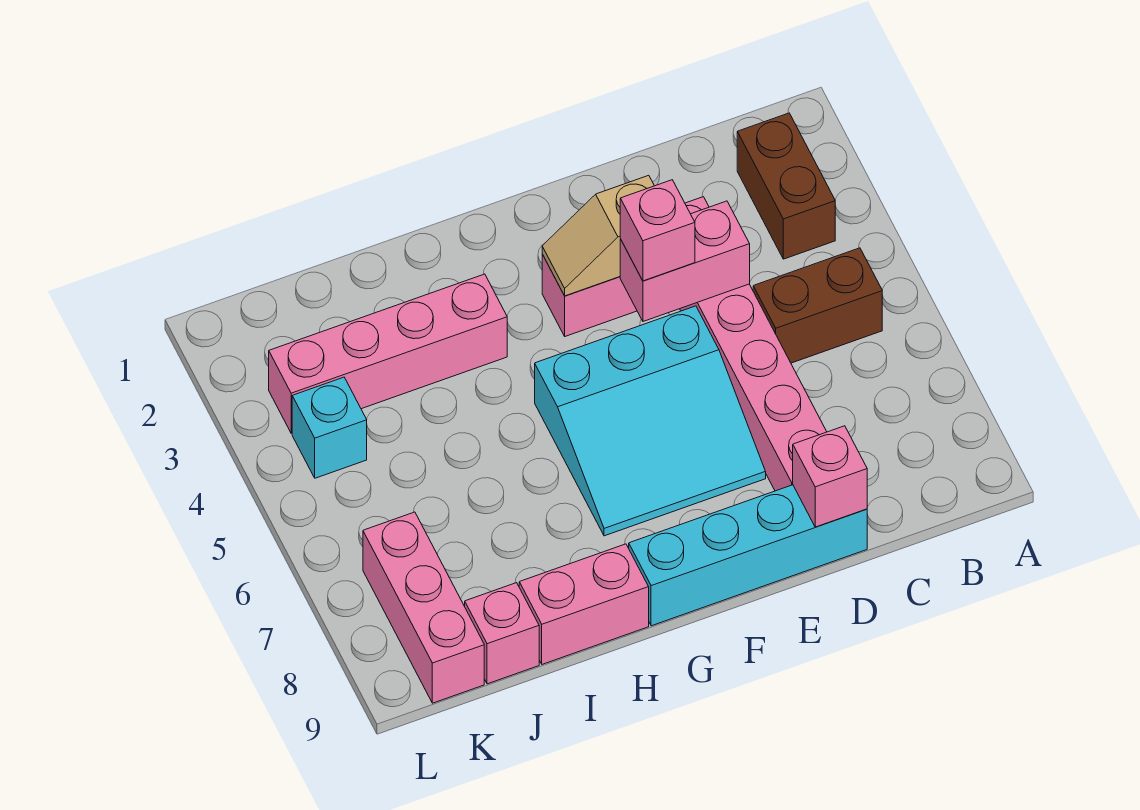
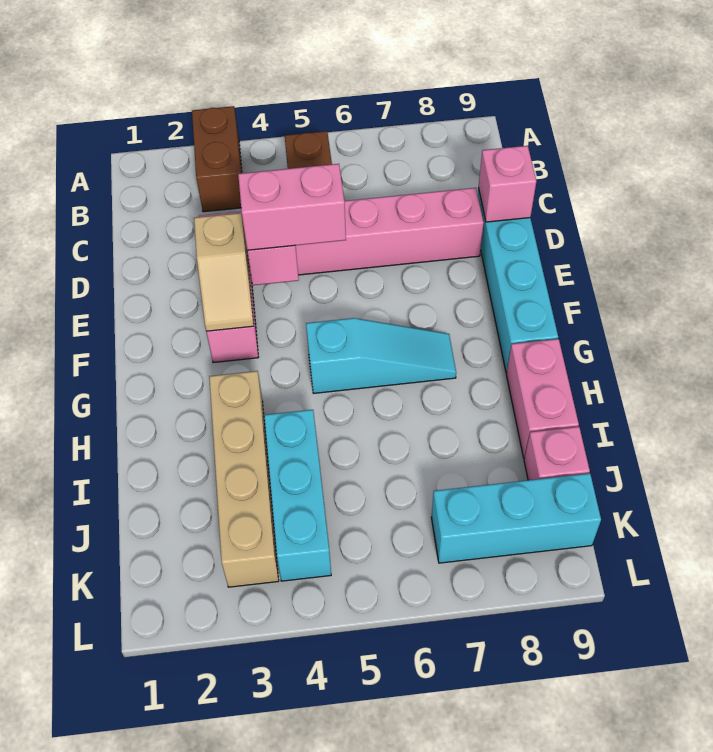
brown brick B2:B3 level 1 -> brown brick A3:B3 level 1
pink brick E4 level 3 -> pink brick E4:E5 level 3
cyan slope E5:G7 level 1 top 5 -> cyan slope G5:G7 level 1 top 5
pink brick H3:K3 level 1 -> tan brick H3:K3 level 1
cyan brick K4 level 1 -> cyan brick I4:K4 level 1
pink brick K7:K9 level 1 -> cyan brick K7:K9 level 1

